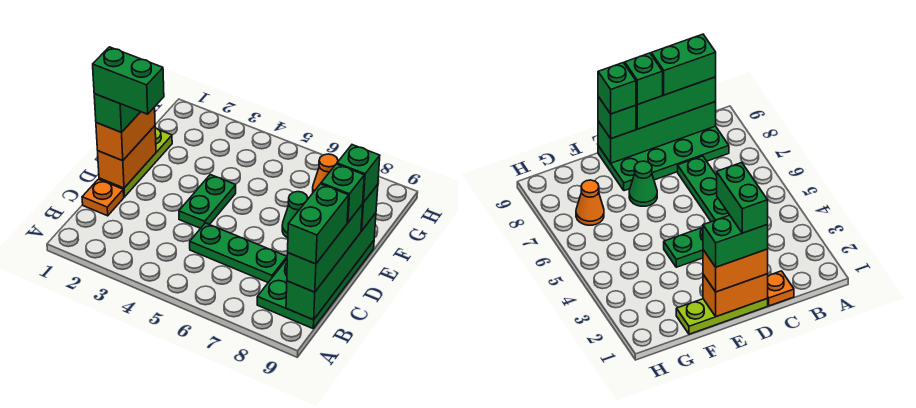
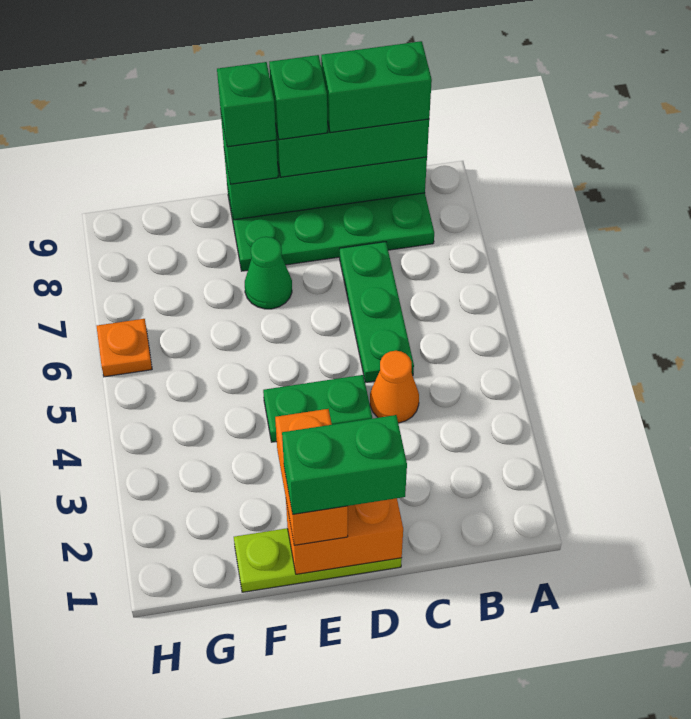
orange plate C1 level 1 -> orange plate H6 level 1
orange brick D1:E1 level 3 -> orange brick E1:E2 level 3
green brick D1:D2 level 5 -> none
orange cone G7 level 1 -> orange cone C4 level 1

